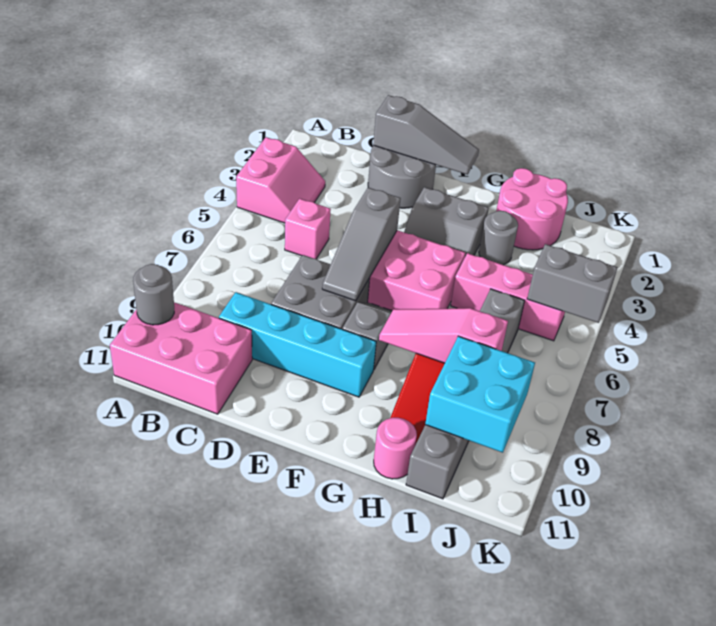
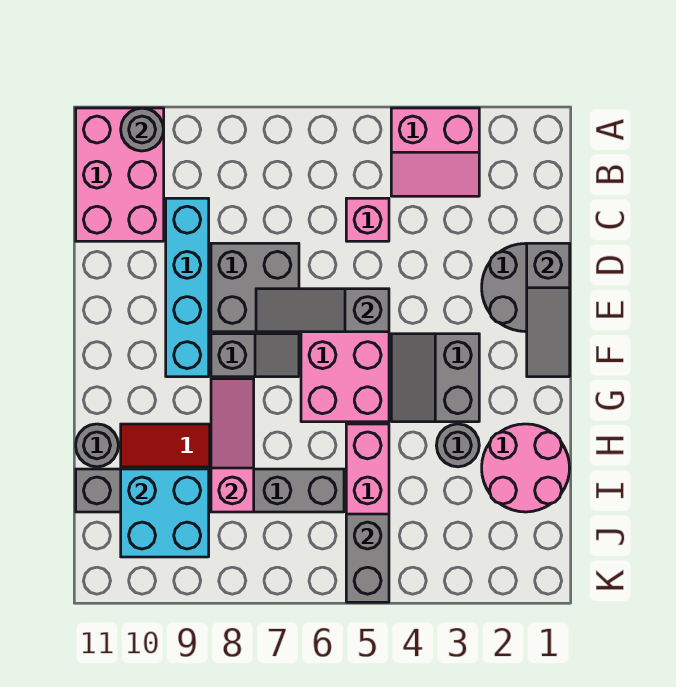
pink round brick H11 level 1 -> grey round brick H11 level 1

